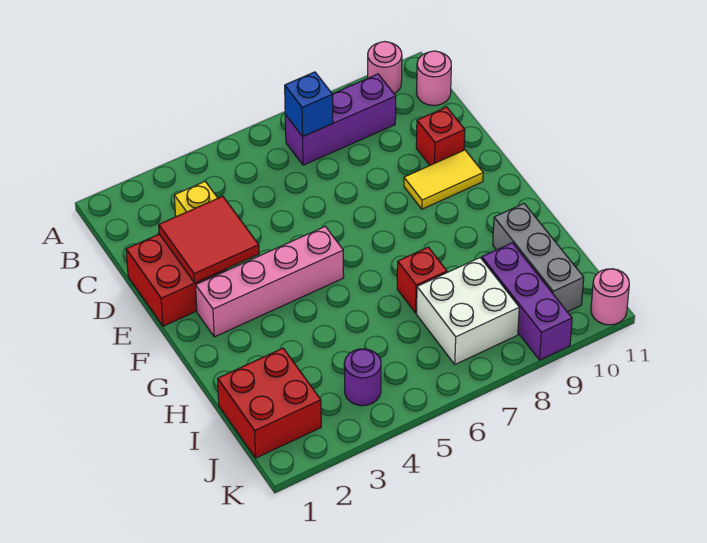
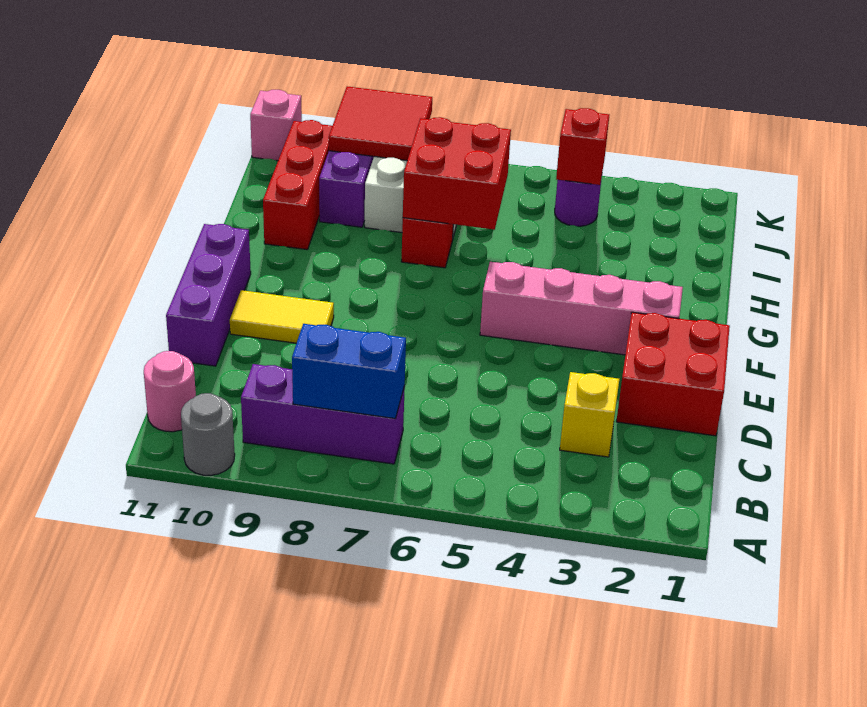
pink round brick A10 level 1 -> grey round brick A10 level 1
blue brick B7 level 2 -> blue brick B7:B8 level 2
red tile D2:E3 level 2 -> red tile J8:K9 level 2
red brick D10 level 1 -> red brick J4 level 2
none -> purple brick D11:F11 level 1
grey brick H10:J10 level 1 -> red brick H10:J10 level 1
red brick I1:J2 level 1 -> red brick H6:I7 level 2
pink round brick K11 level 1 -> pink brick K11 level 1

